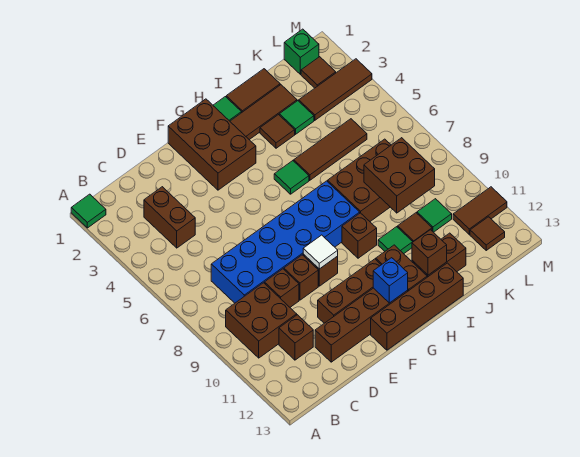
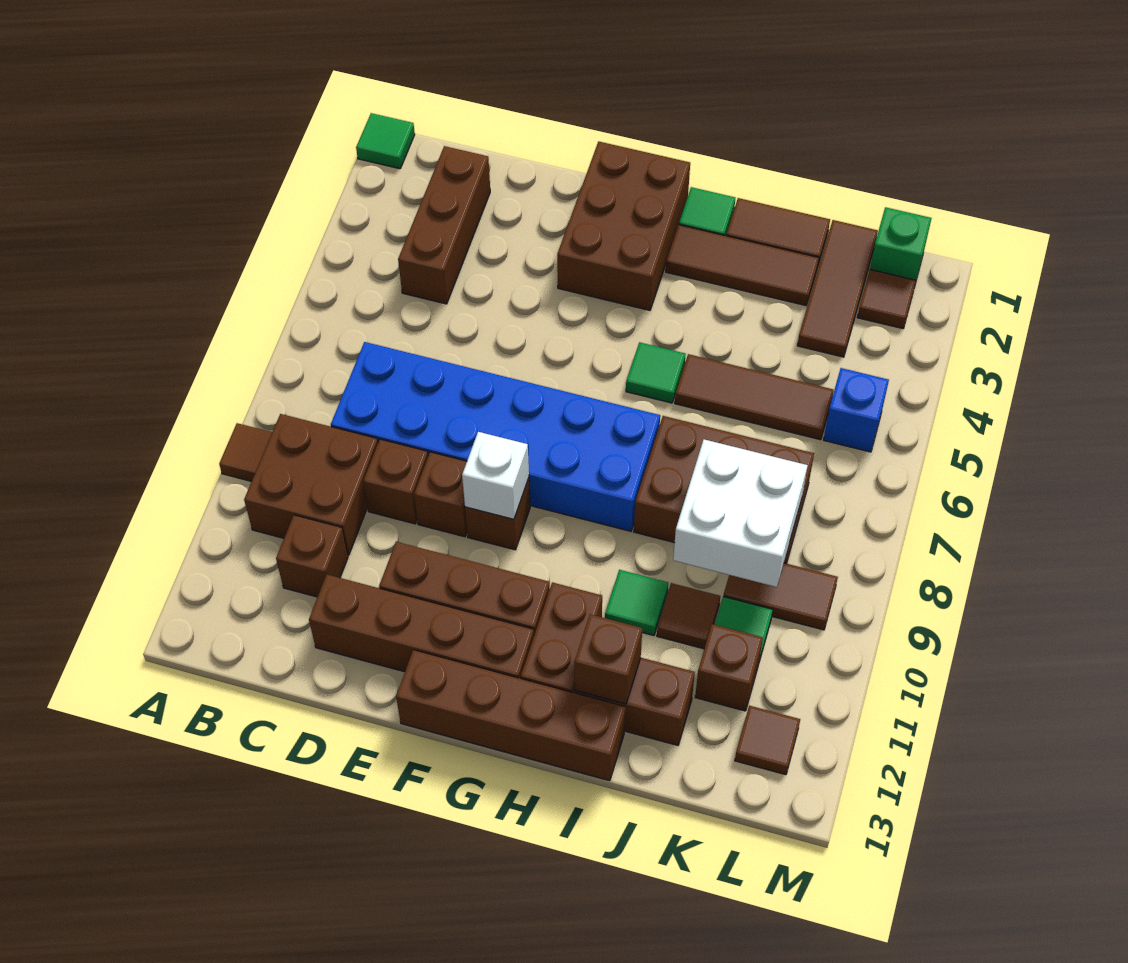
brown brick C3:C4 level 1 -> brown brick C2:C4 level 1
white tile F9 level 2 -> white brick F9 level 2
blue brick G12 level 2 -> blue brick L5 level 1
brown brick H9 level 1 -> brown brick K11 level 1
brown tile I3 level 1 -> brown tile A9 level 1
green tile J3 level 1 -> none
brown brick J8:K9 level 2 -> white brick J8:K9 level 2
brown tile K3:M3 level 1 -> brown tile K1:K3 level 1
brown tile L11:M11 level 1 -> brown tile K9:L9 level 1

